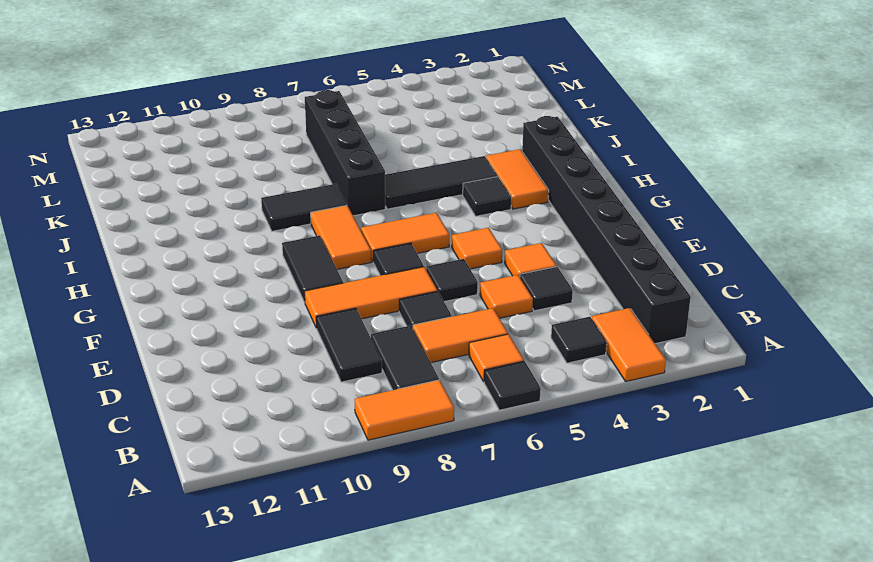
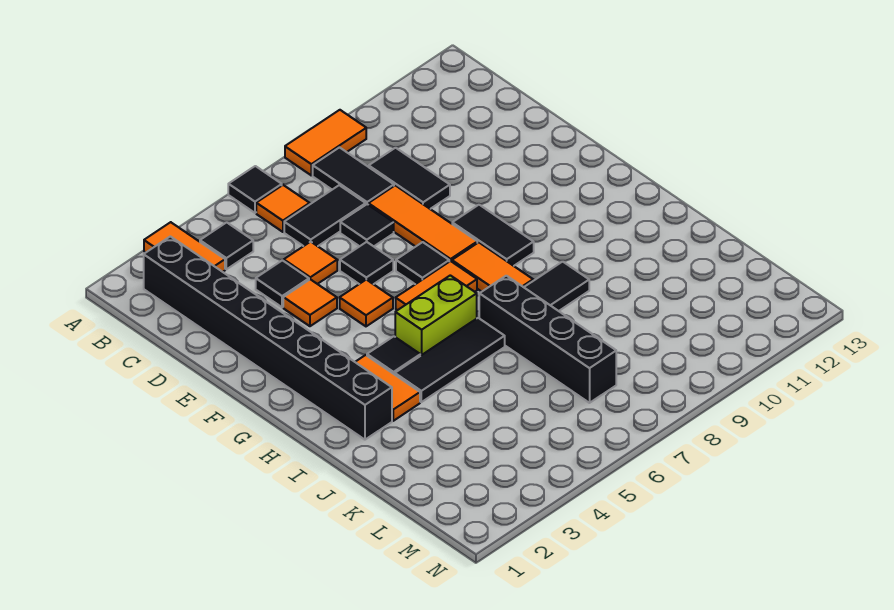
orange tile C6:C7 level 1 -> black tile C6:C7 level 1
orange tile E7:E9 level 1 -> orange tile D8:F8 level 1
none -> lime brick H5:H6 level 1

